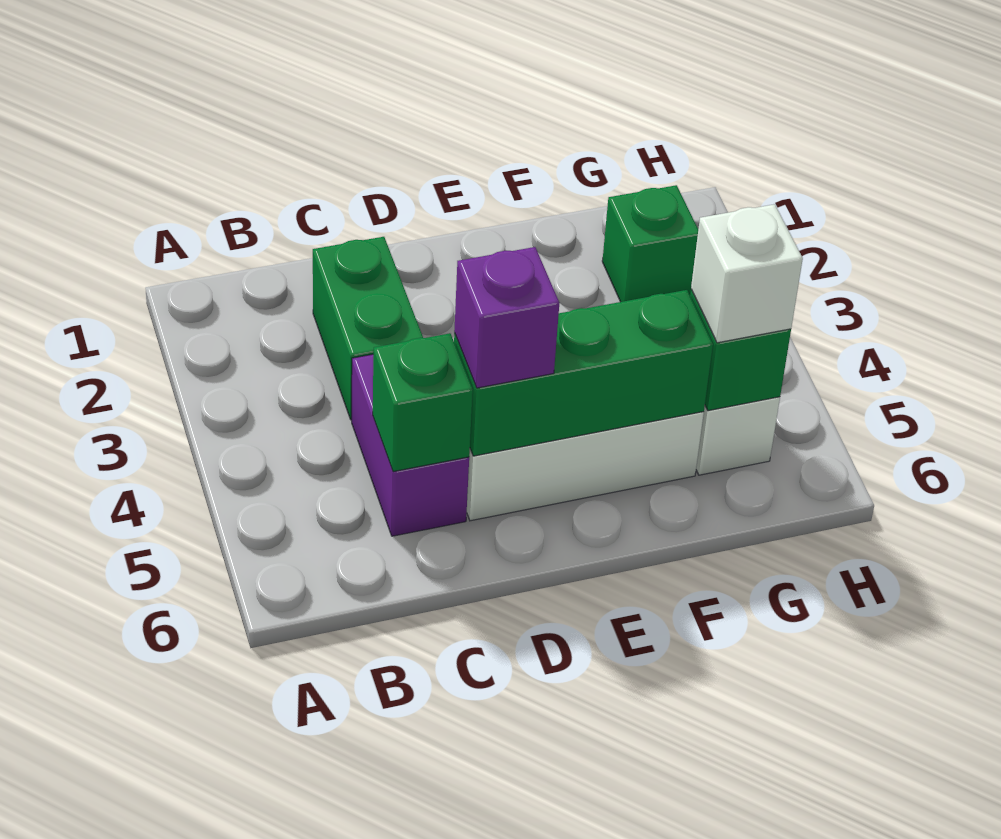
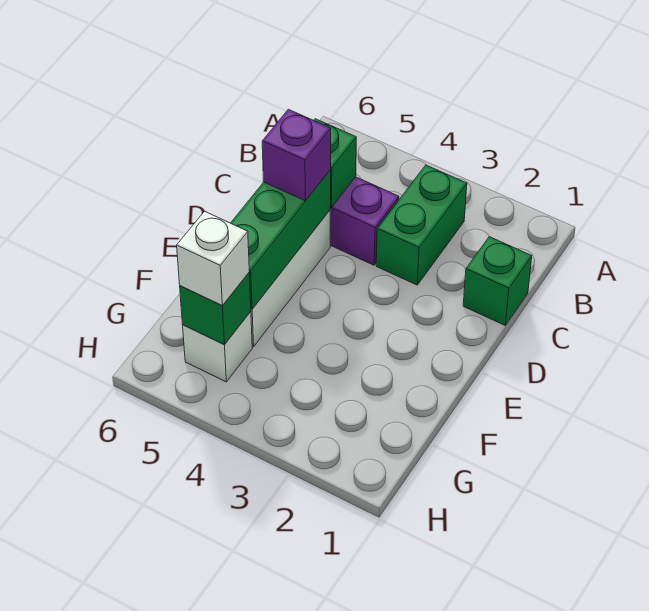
green brick C2:C3 level 1 -> green brick B3:C3 level 1
green brick G2 level 1 -> green brick C1 level 1

